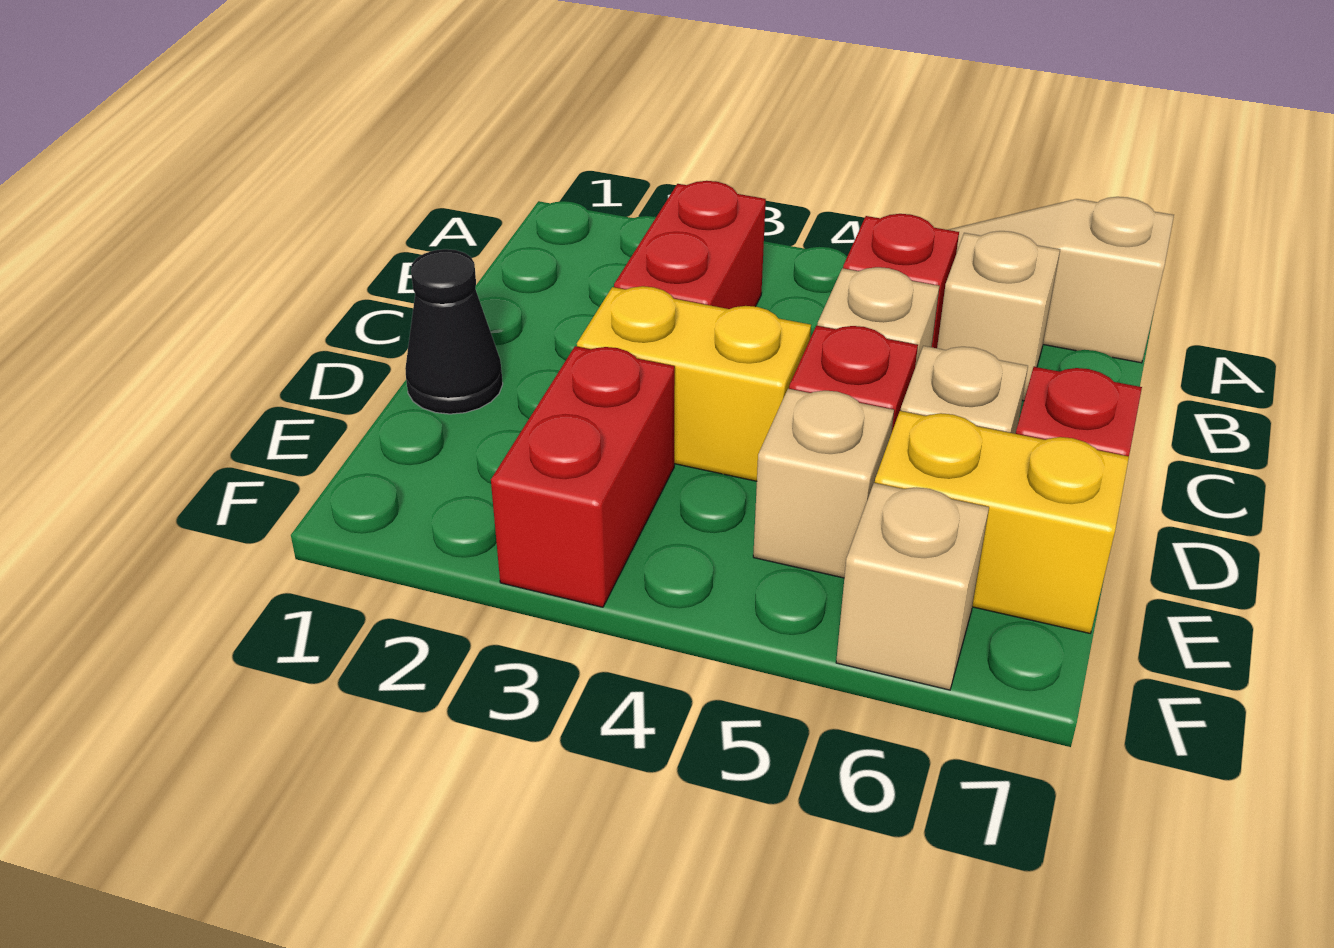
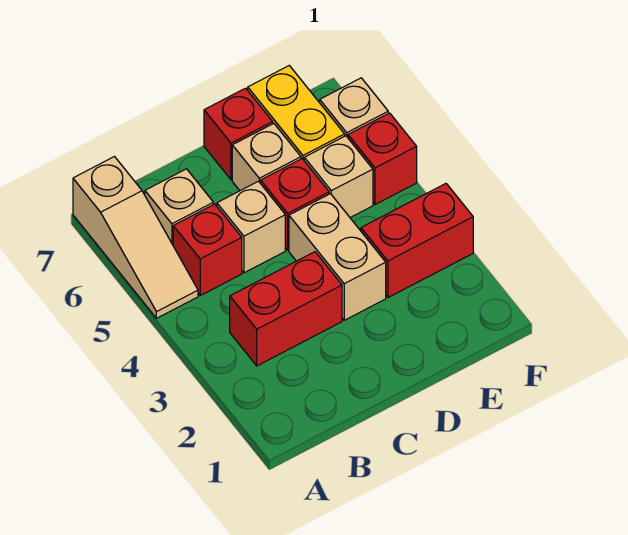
black cone D1 level 1 -> none
yellow brick D3:D4 level 1 -> tan brick D3:D4 level 1
none -> red brick F5 level 1

